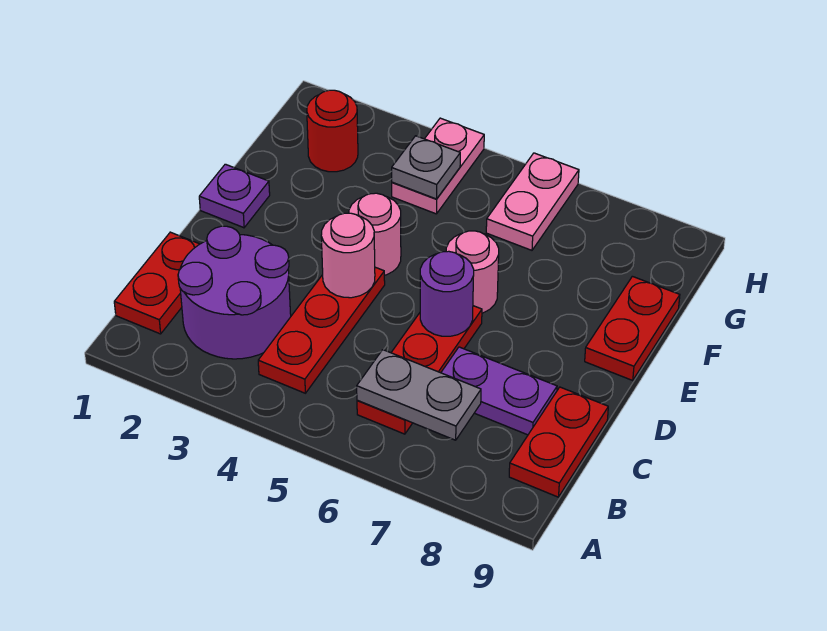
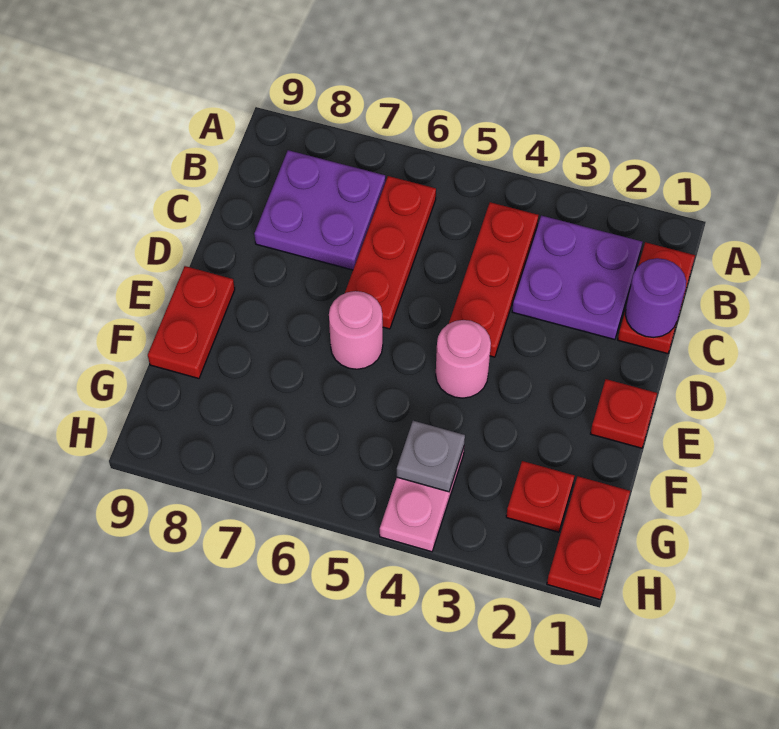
purple round brick B2:C3 level 1 -> purple plate B2:C3 level 1
grey plate B6:B7 level 2 -> none
red plate B9:C9 level 1 -> red plate G1:H1 level 1
purple plate C7:C8 level 1 -> purple plate B7:C8 level 1
pink round brick D4 level 2 -> none
purple round brick D6 level 2 -> purple round brick C1 level 2
purple plate E1 level 1 -> red plate E1 level 1
red round brick G2 level 1 -> red plate G2 level 1
pink plate G6:H6 level 1 -> none

